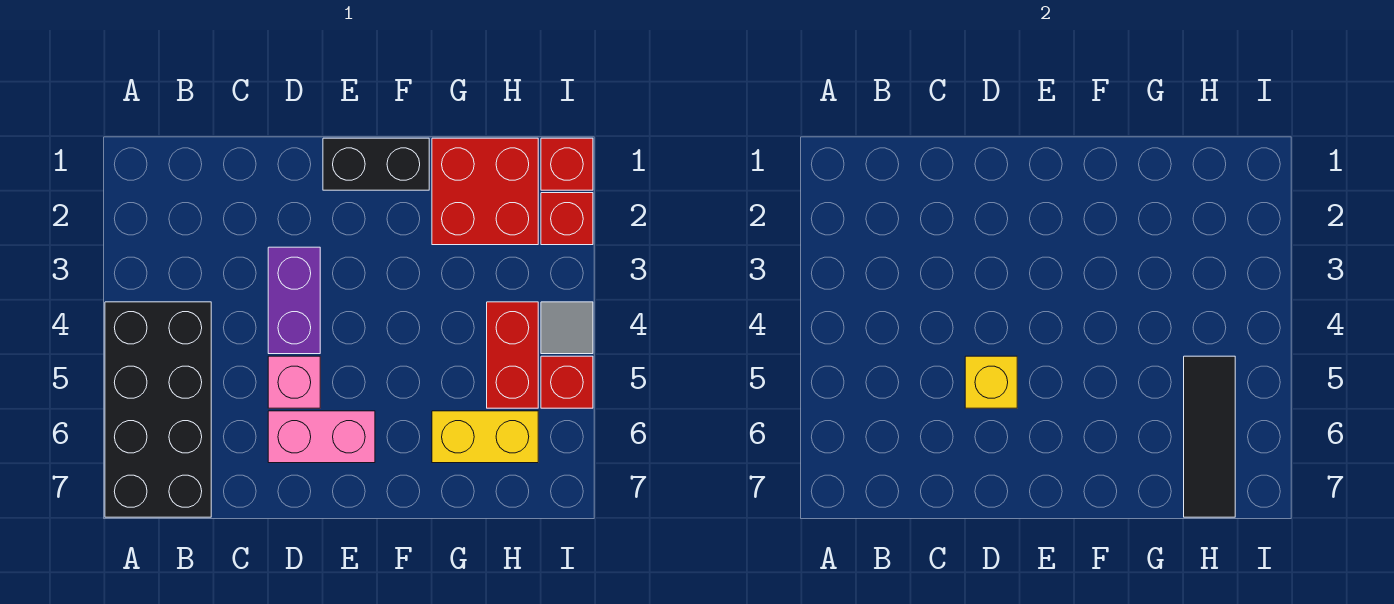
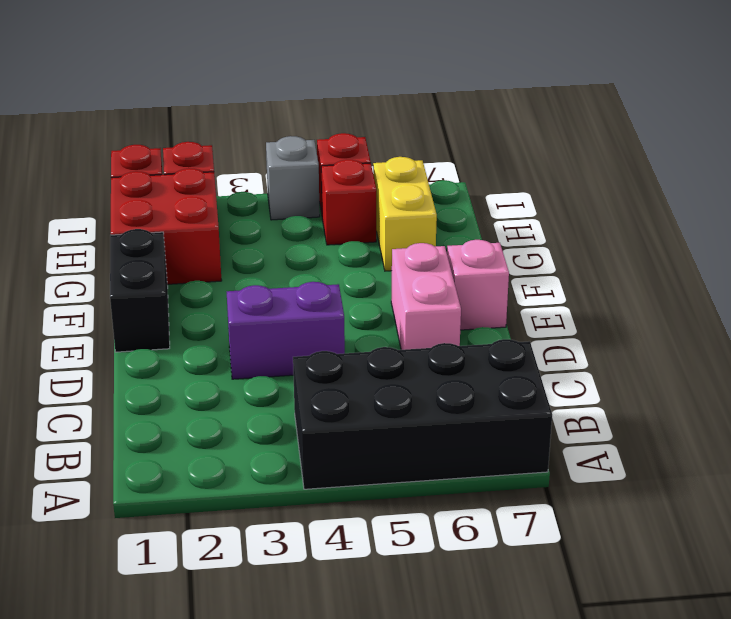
pink brick D5 level 1 -> pink brick E7 level 1
yellow brick D5 level 2 -> none
red brick H4:H5 level 1 -> red brick H5 level 1
black tile H5:H7 level 2 -> none
grey tile I4 level 1 -> grey brick I4 level 1

